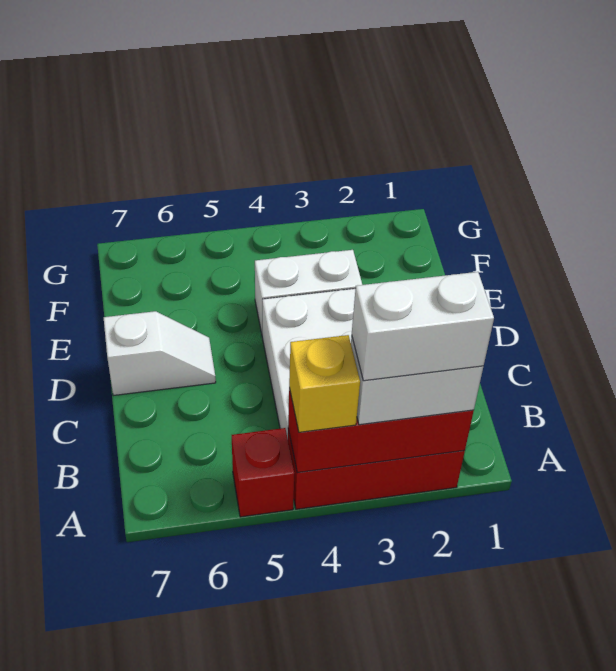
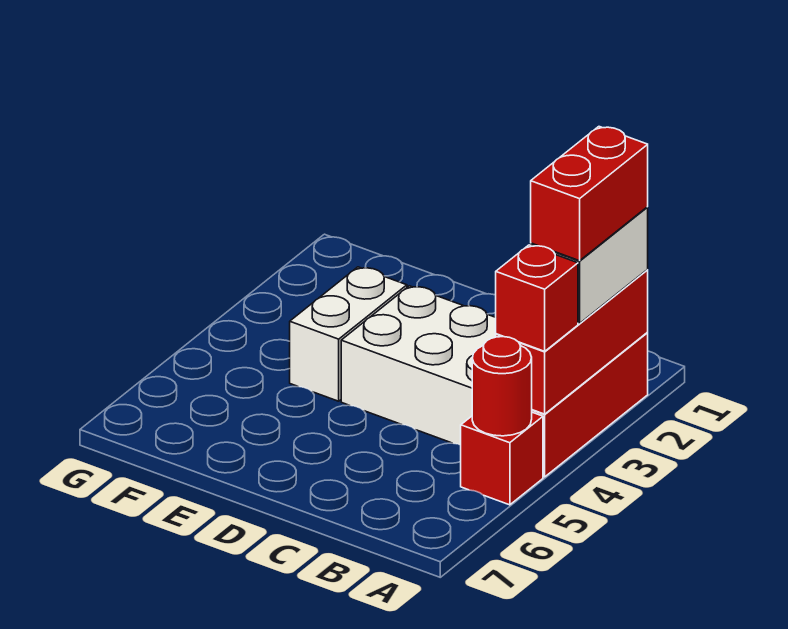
white brick A2:A3 level 4 -> red brick A2:A3 level 4
yellow brick A4 level 3 -> red brick A4 level 3
none -> red round brick A5 level 2
white slope D6:D7 level 1 top 7 -> none

